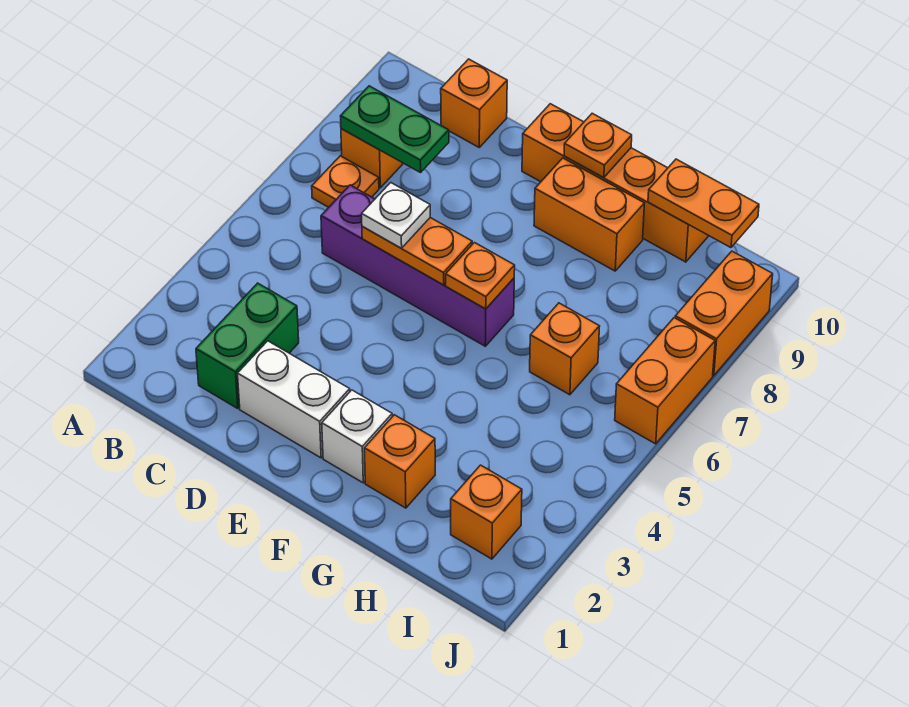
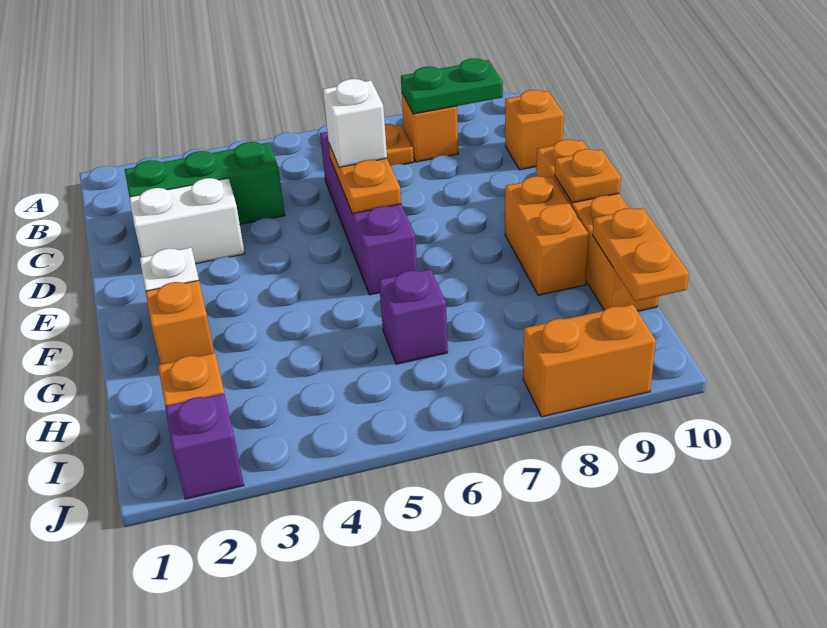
green plate B8:C8 level 2 -> green plate B8:B9 level 2
green brick C2:C3 level 1 -> green brick C2:C4 level 1
white brick D2:E2 level 1 -> white brick D2:D3 level 1
white plate D6 level 3 -> white brick D6 level 3
orange plate F6 level 2 -> none
orange brick H6 level 1 -> purple brick H6 level 1
none -> purple brick J2 level 1
orange brick J6:J7 level 1 -> none

